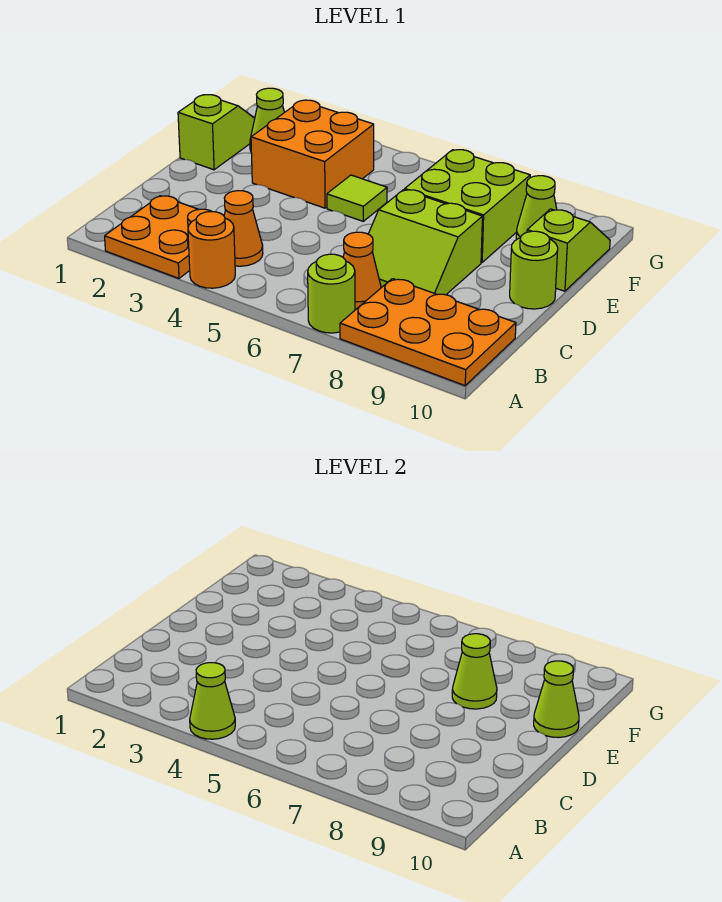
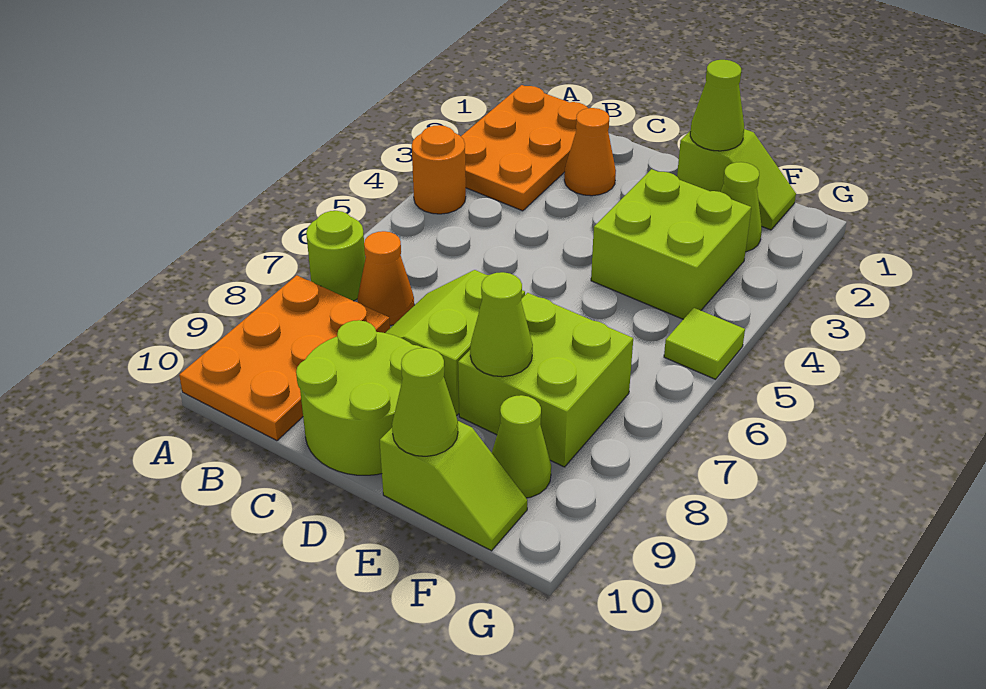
orange plate A2:B3 level 1 -> orange plate A1:B3 level 1
lime cone A4 level 2 -> lime cone E1 level 2
orange cone B4 level 1 -> orange cone C2 level 1
lime round brick D10 level 1 -> lime round brick C9:D10 level 1
orange brick E3:F4 level 1 -> lime brick E3:F4 level 1
lime tile E5 level 1 -> lime tile G5 level 1

